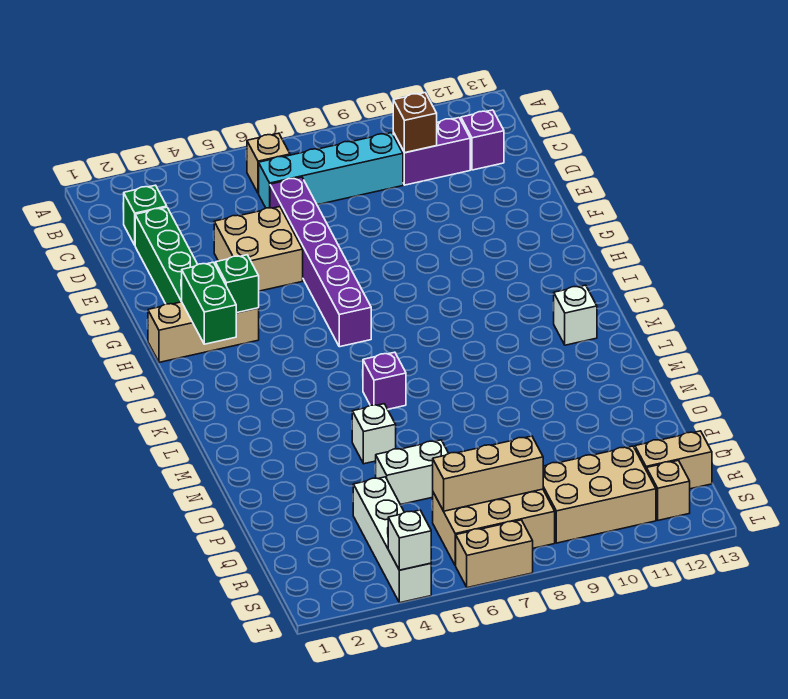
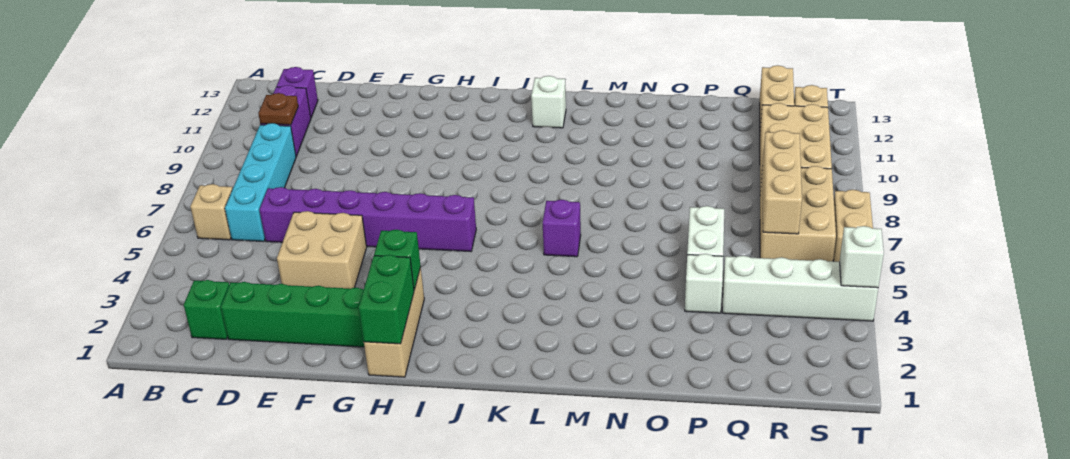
brown brick C10 level 2 -> brown plate C10 level 2
green brick H2:I2 level 2 -> green brick H1:H2 level 2
white brick N5 level 1 -> white brick P4 level 1

